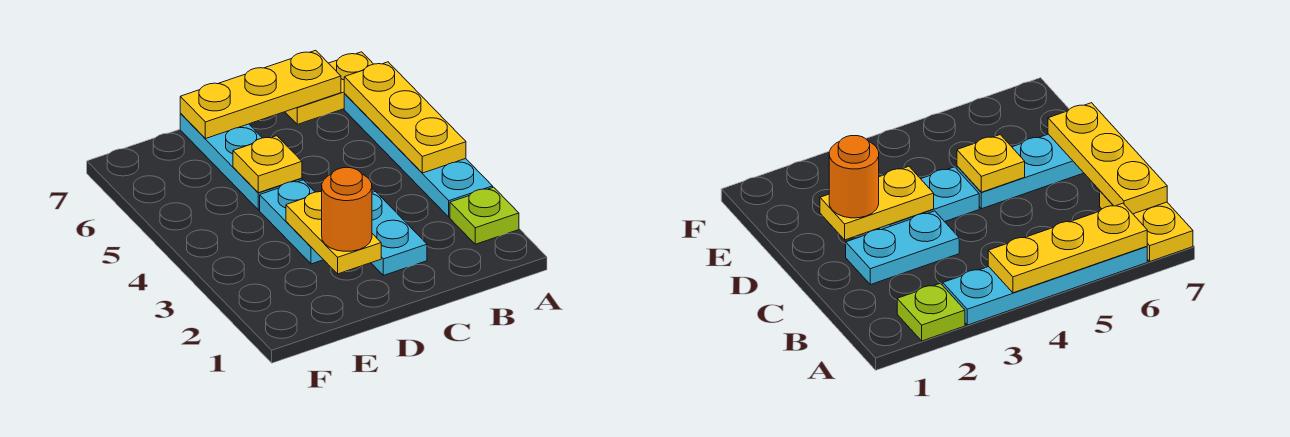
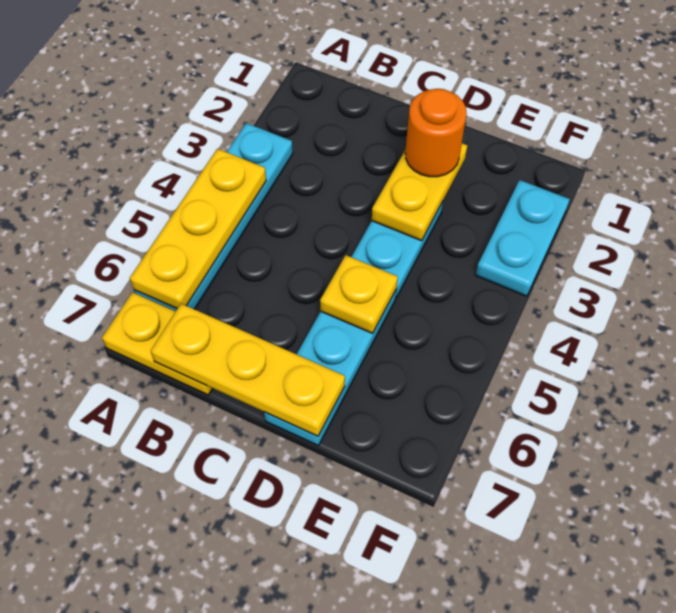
lime plate A2 level 1 -> none
cyan plate C2:C3 level 1 -> cyan plate F2:F3 level 1

